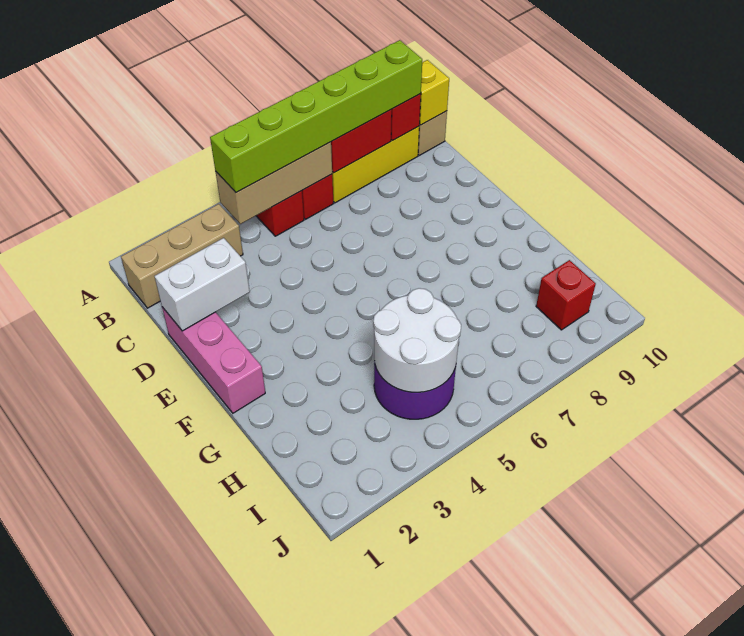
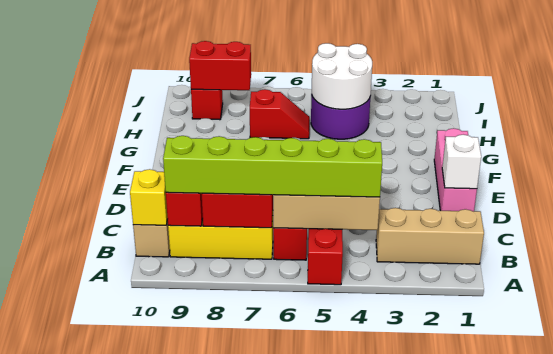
white brick D1:D2 level 2 -> white brick D1 level 2
none -> red slope H6:H7 level 1 top 7
none -> red brick I8:I9 level 2

